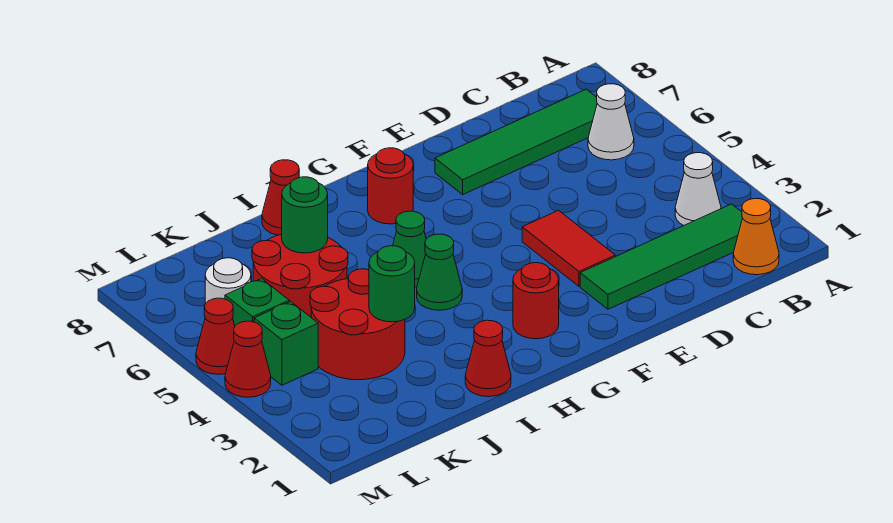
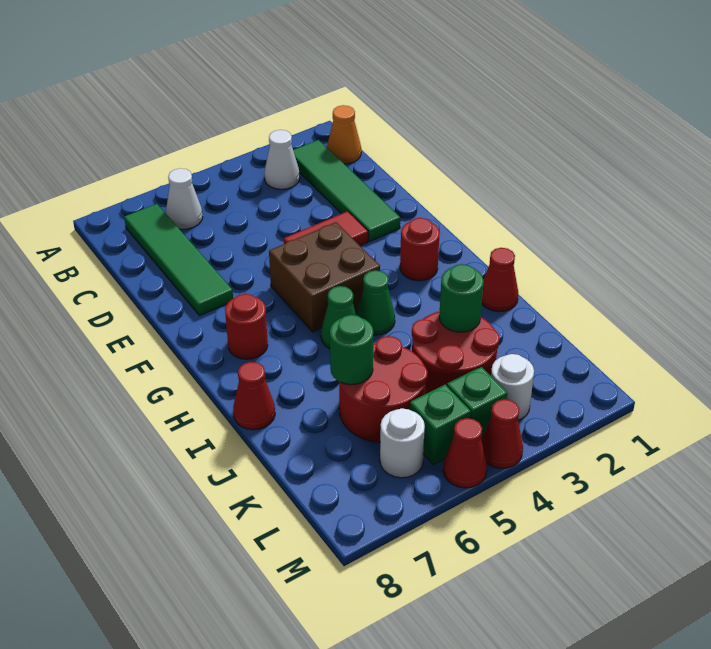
none -> brown brick F4:G5 level 1
none -> white round brick L3 level 1

